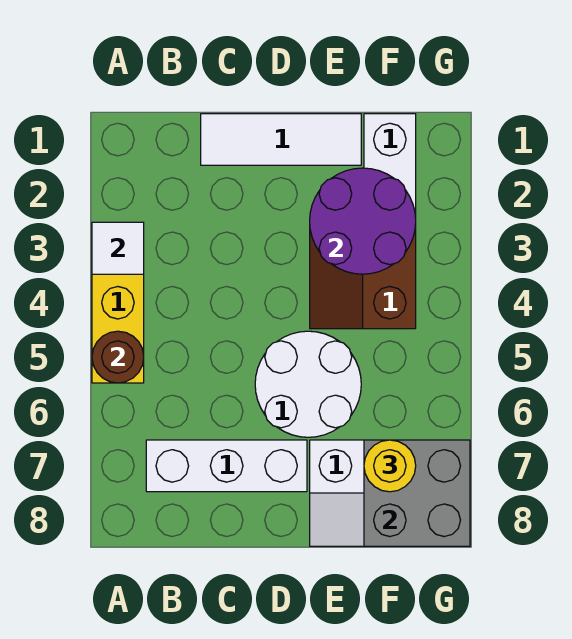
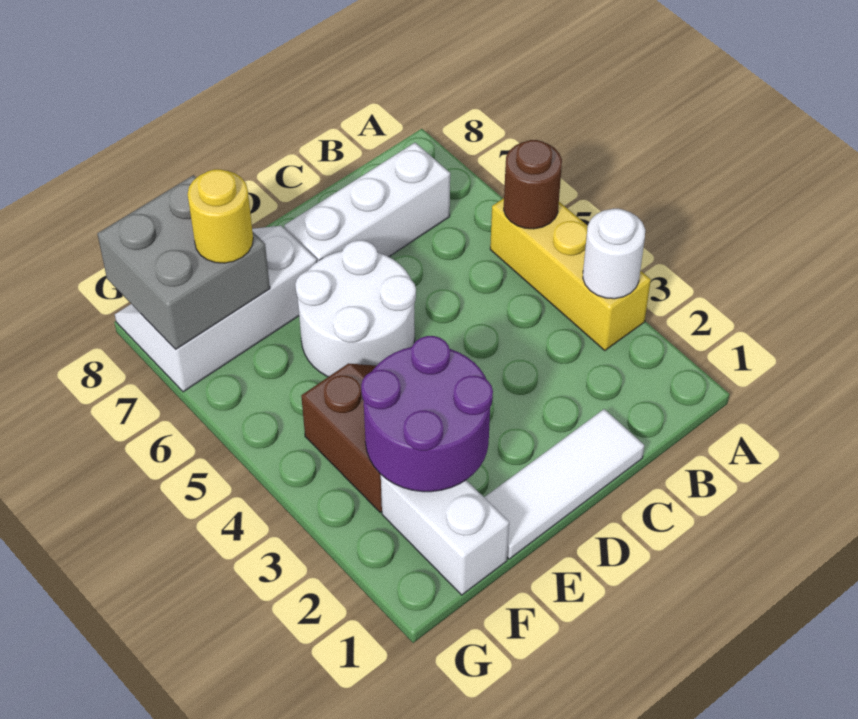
white tile A3 level 2 -> white round brick A3 level 2

